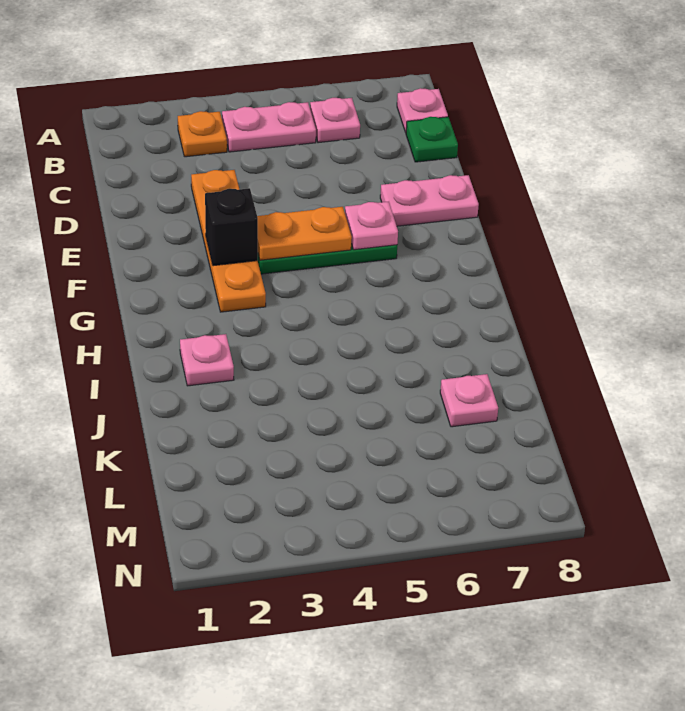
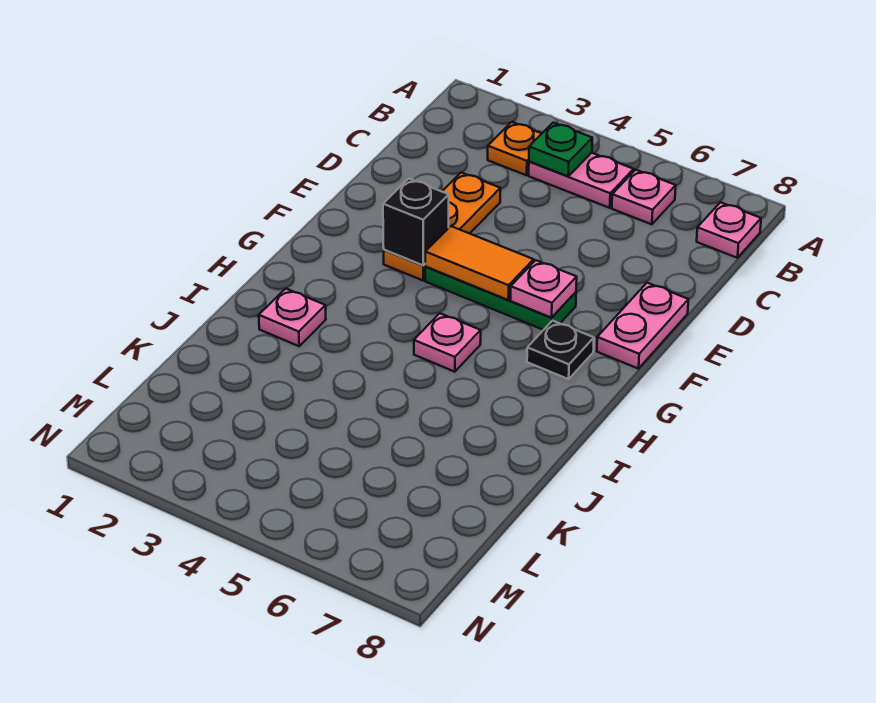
green plate C8 level 1 -> green plate B4 level 2
orange plate D3:G3 level 1 -> orange plate D3:F3 level 1
pink plate E7:E8 level 1 -> pink plate E8:F8 level 1
orange plate F4:F5 level 2 -> orange tile F4:F5 level 2
none -> black plate G7 level 1
pink plate K7 level 1 -> pink plate H5 level 1

